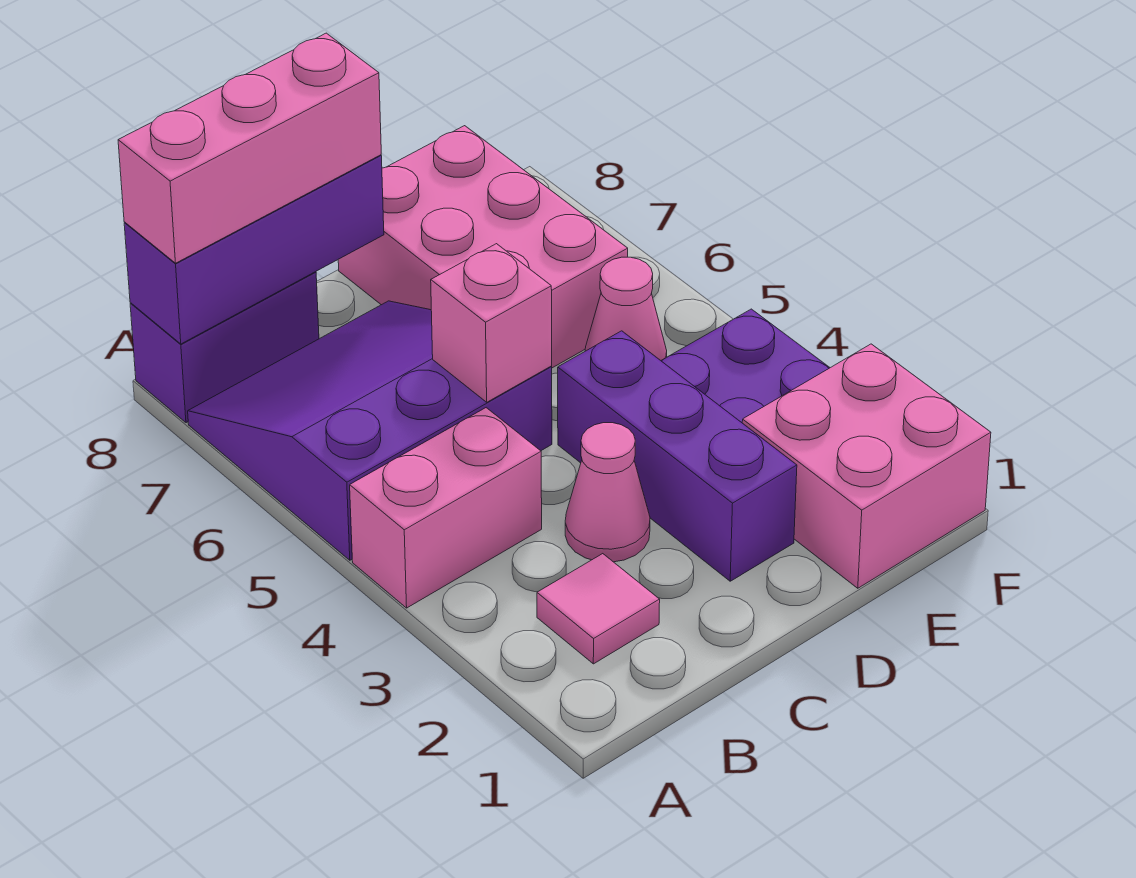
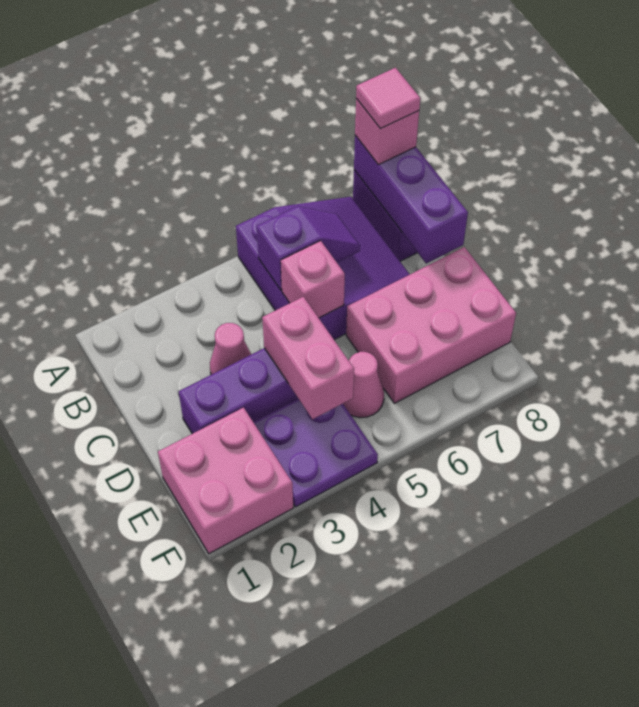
pink brick A4:B4 level 1 -> pink brick D4:E4 level 2
pink brick A8:C8 level 3 -> pink brick A8 level 3
pink tile B2 level 1 -> pink tile A8 level 4
none -> purple slope B5:B6 level 2 top 5

